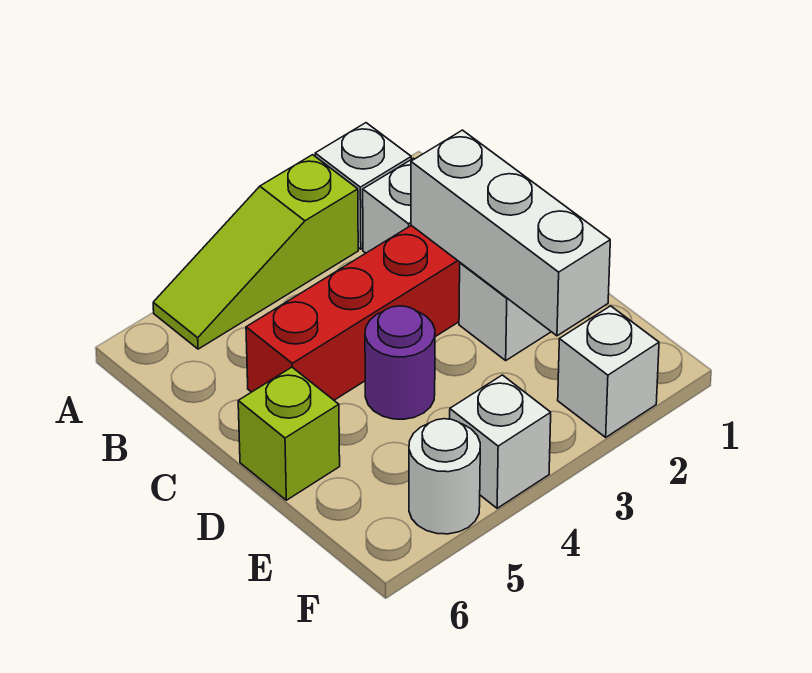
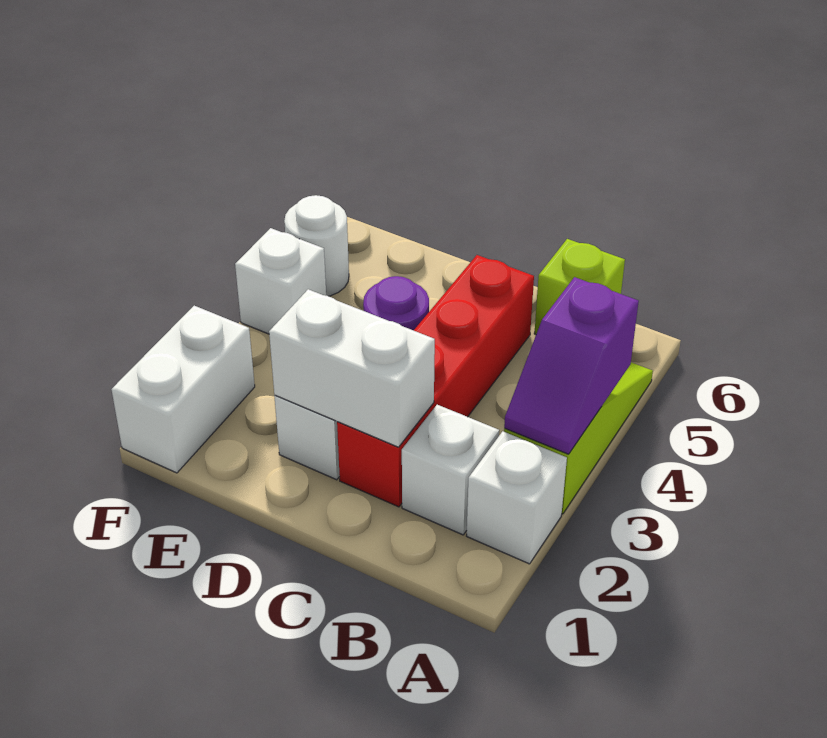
none -> purple slope A3:A4 level 2 top 4
white brick C2:E2 level 2 -> white brick C2:D2 level 2
lime brick D6 level 1 -> lime brick B6 level 1
white brick F2 level 1 -> white brick F1:F2 level 1

